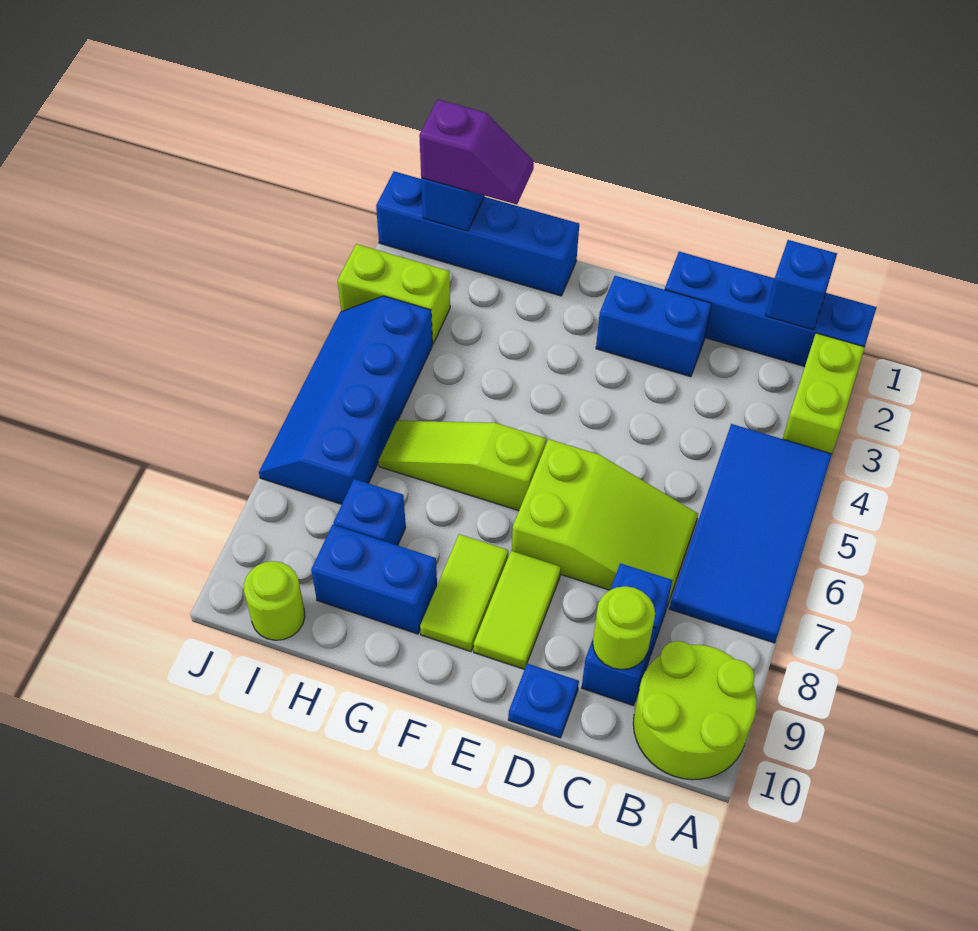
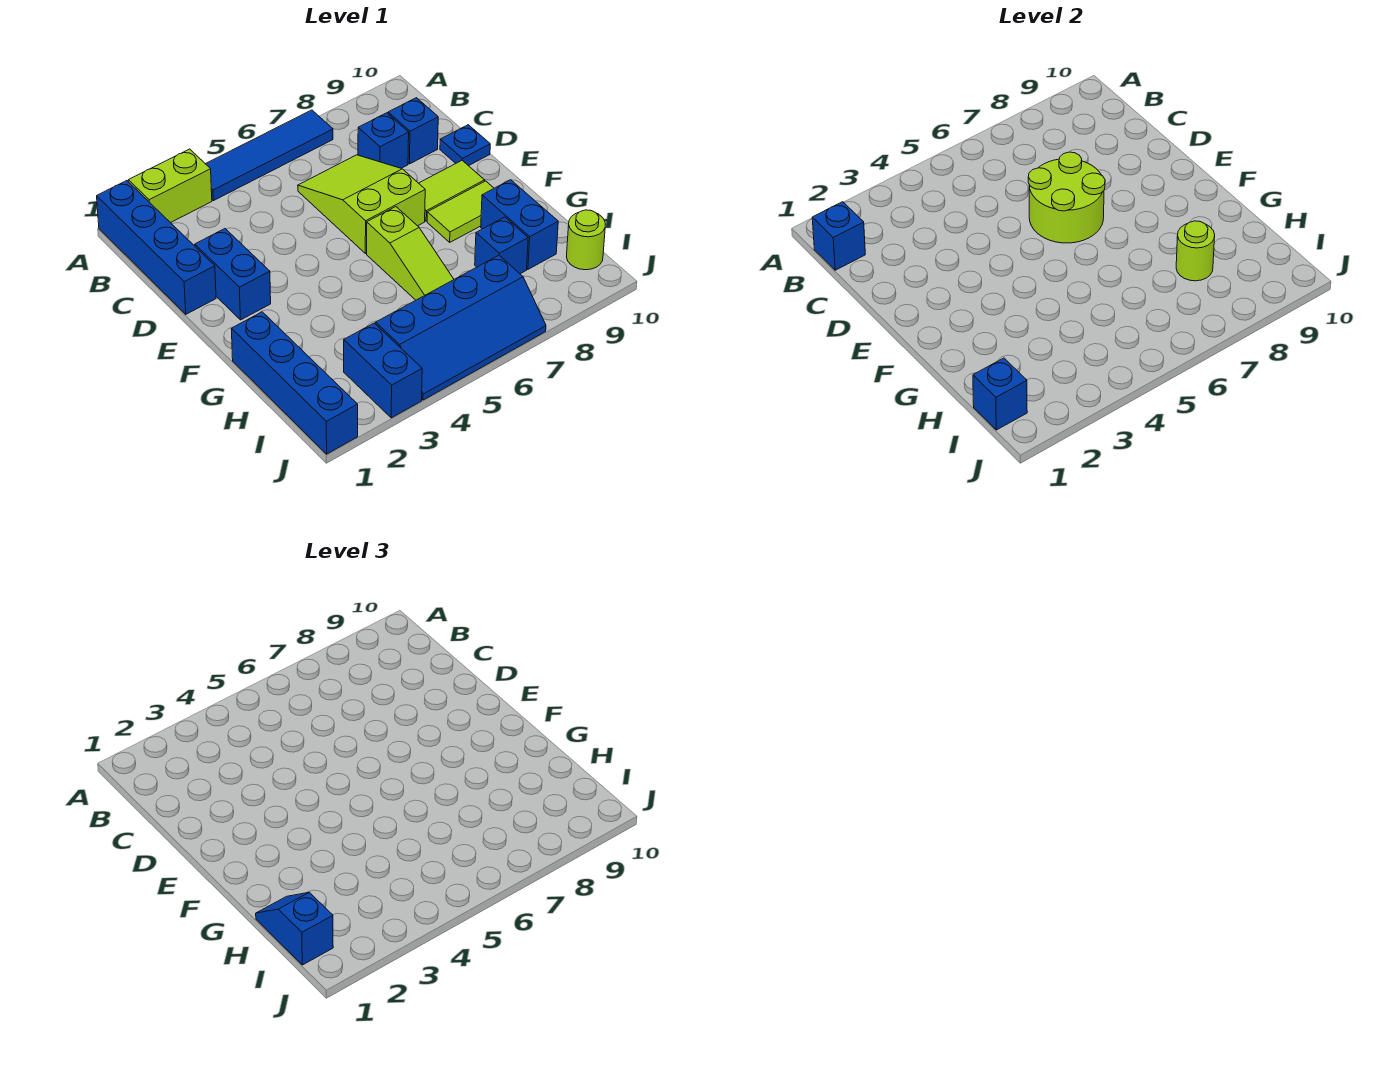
blue tile A4:B7 level 1 -> blue tile A4:A7 level 1
lime round brick A9:B10 level 1 -> lime round brick D6:E7 level 2
lime round brick C9 level 2 -> lime round brick H8 level 2
purple slope H1:I1 level 3 top I -> blue slope H1:I1 level 3 top I
lime brick I3:J3 level 1 -> blue brick I3:J3 level 1

